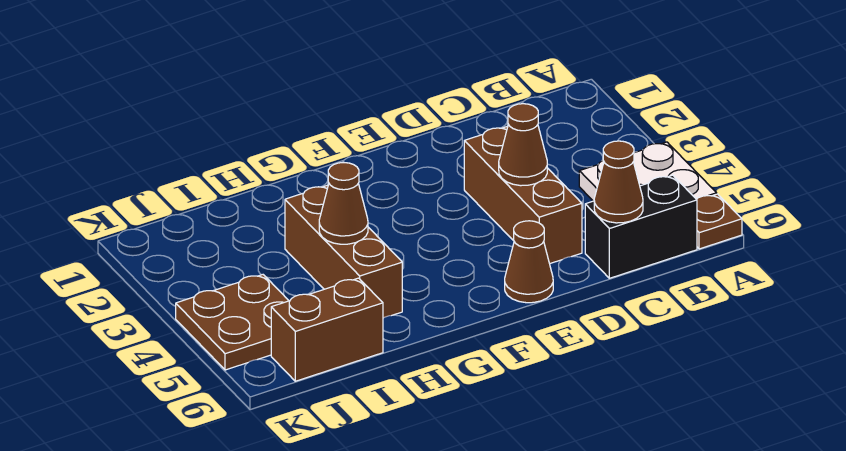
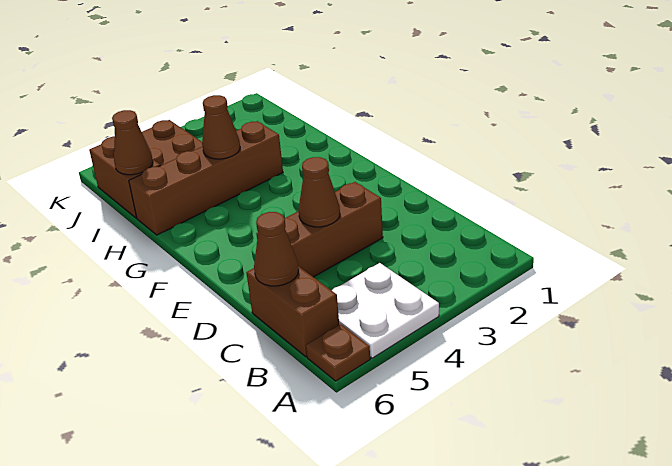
black brick B6:C6 level 1 -> brown brick B6:C6 level 1
brown cone E6 level 1 -> brown cone I6 level 2
brown brick H3:H5 level 1 -> brown brick H3:H6 level 1

